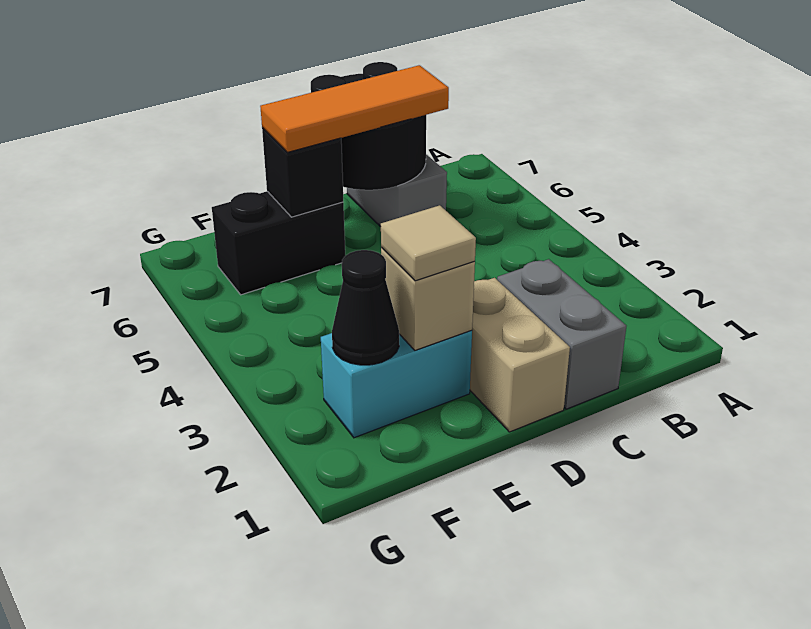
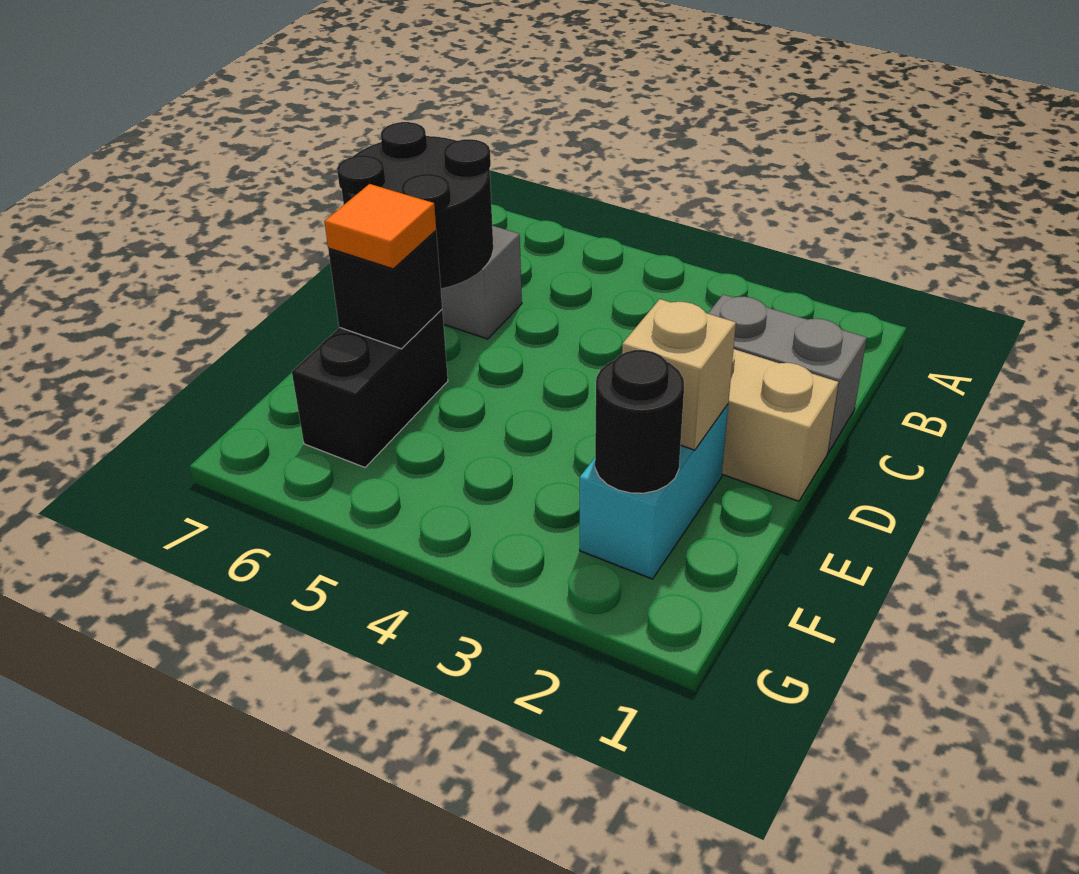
orange tile C6:E6 level 3 -> orange tile E6 level 3
tan tile E2 level 3 -> none
black cone F2 level 2 -> black round brick F2 level 2

